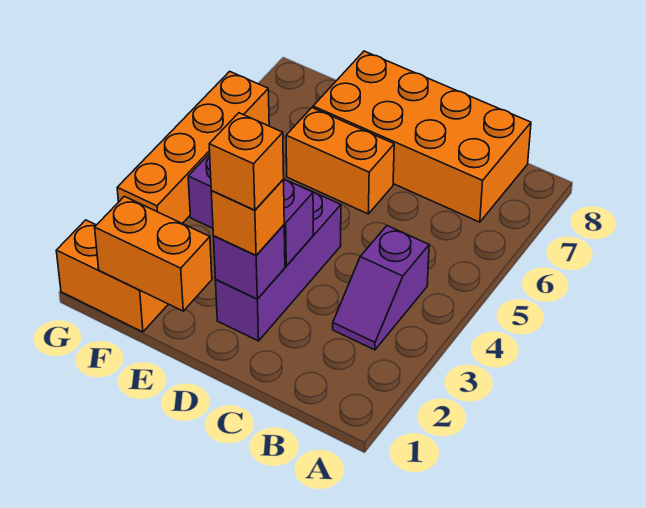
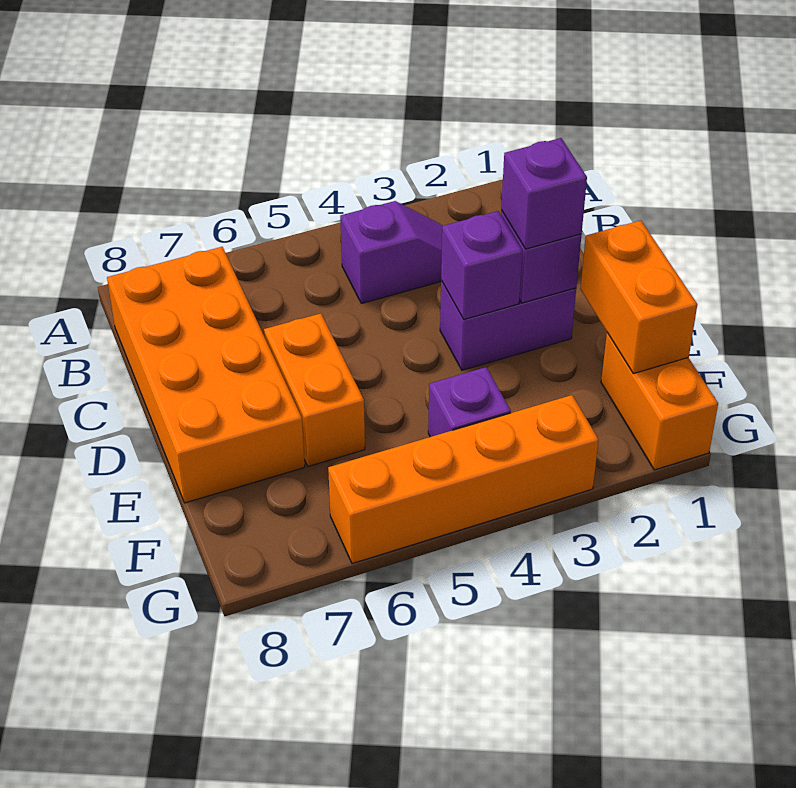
purple brick D2:D4 level 1 -> purple brick D2:D3 level 1
orange brick D2 level 3 -> purple brick D2 level 3
orange brick D2 level 4 -> none

